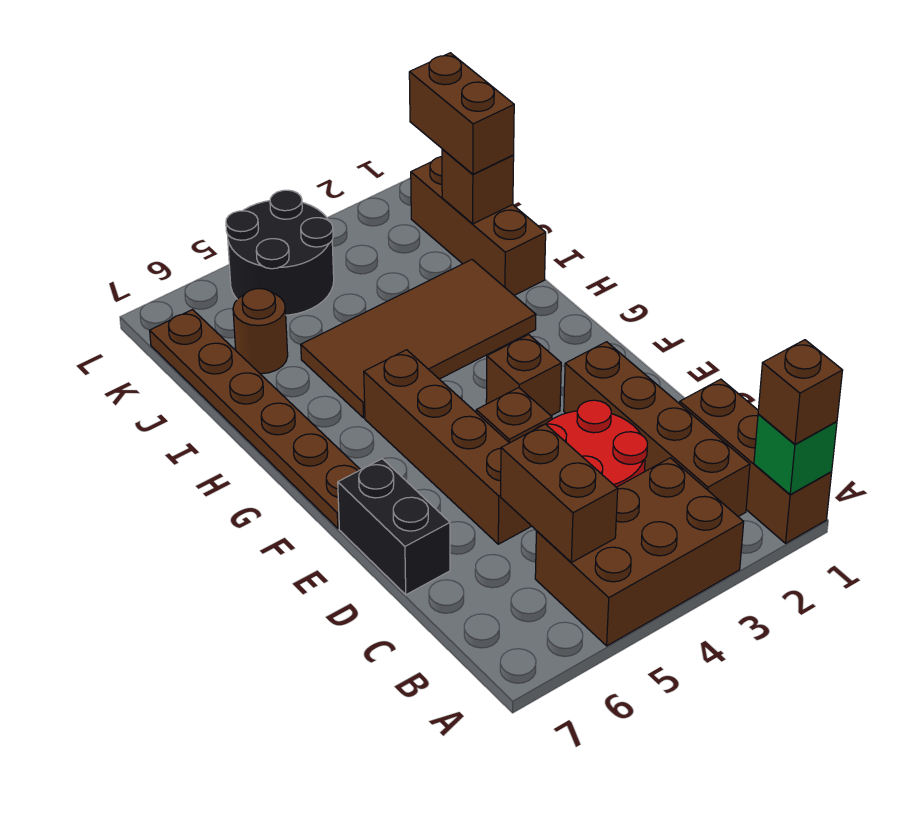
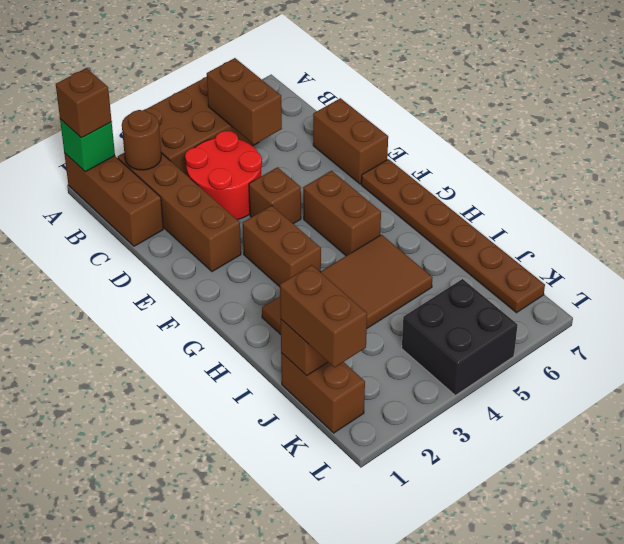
brown brick D5:G5 level 1 -> brown brick F5:G5 level 1
black brick D7:E7 level 1 -> brown brick D7:E7 level 1
brown brick F3 level 1 -> brown brick F3:G3 level 1
brown brick I1:K1 level 1 -> brown brick J1:K1 level 1
brown round brick J6 level 1 -> brown round brick B2 level 2
black round brick K4:L5 level 1 -> black brick K4:L5 level 1

